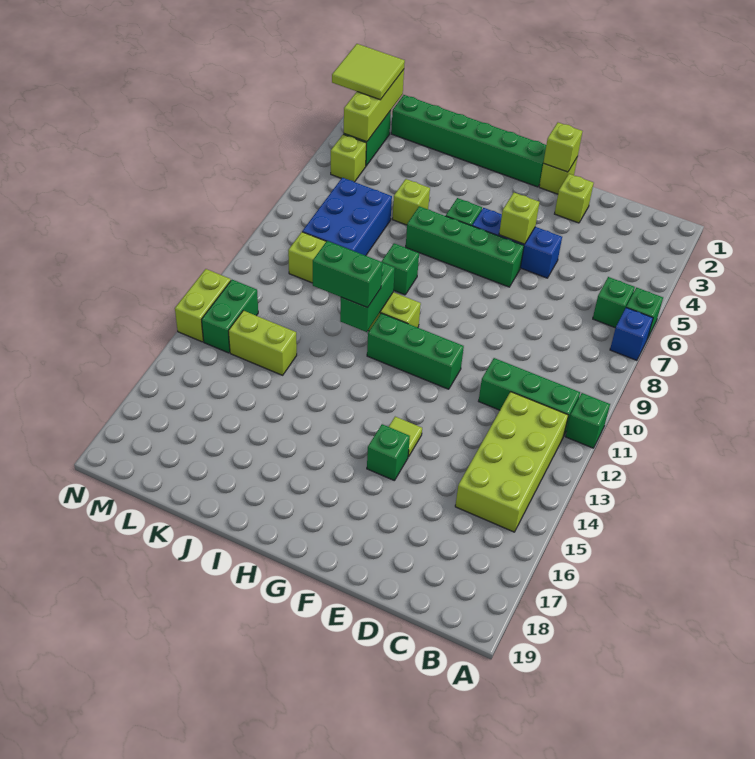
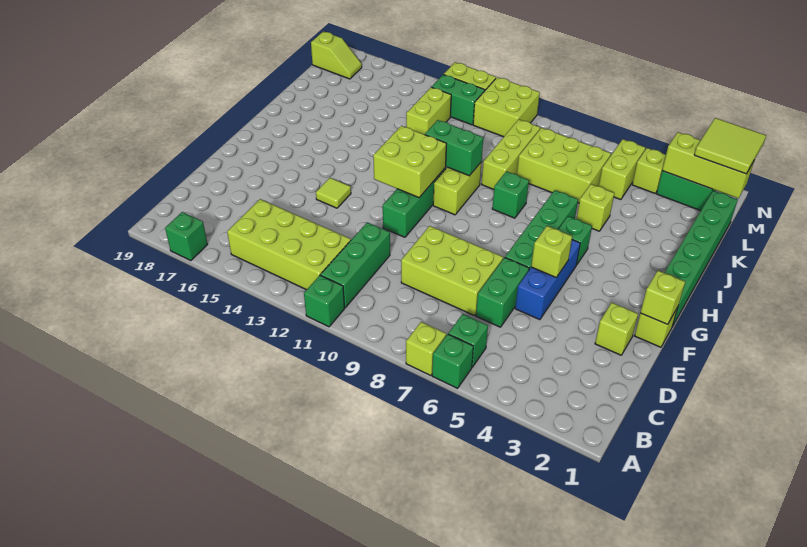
blue brick A7 level 1 -> lime brick A7 level 1
none -> lime brick D7:E9 level 1
green brick F15 level 1 -> green brick A17 level 1
none -> lime brick G11:H12 level 2
green brick I11:J11 level 3 -> green brick D6:E6 level 1
blue brick K6:L8 level 1 -> lime brick K6:L8 level 1
none -> lime brick L5:M5 level 1
none -> lime brick M10:N11 level 1
none -> lime slope M18:M19 level 1 top 19

